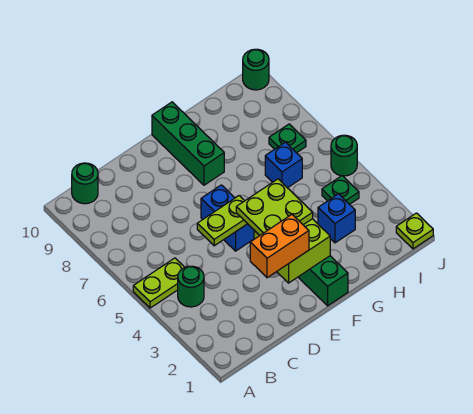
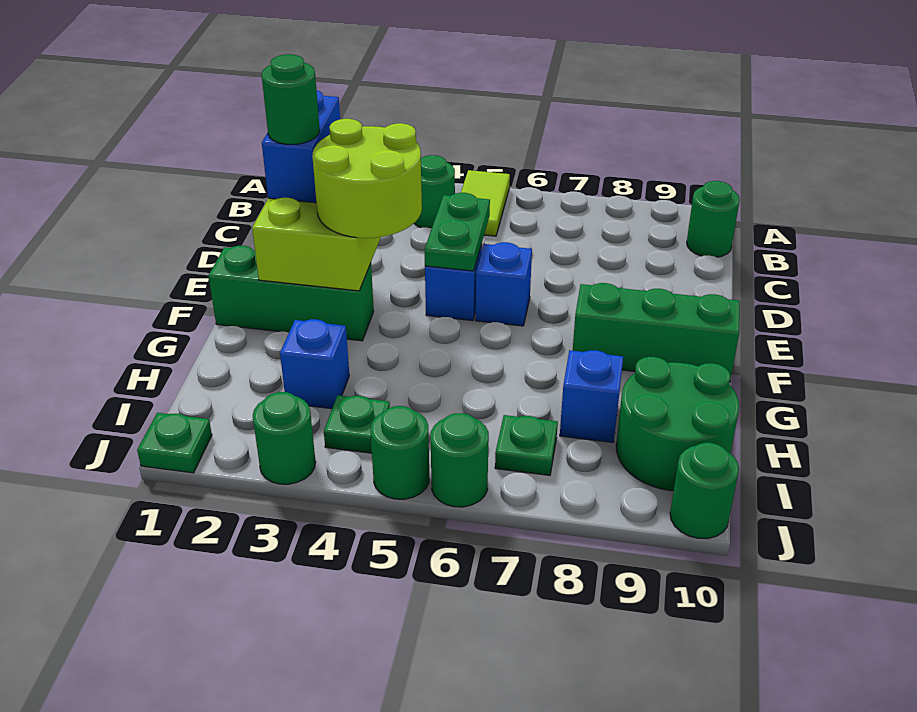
lime plate A5:B5 level 1 -> lime tile A5:B5 level 1
orange brick D2:E2 level 3 -> blue brick D2:E2 level 3
lime plate D5:E5 level 2 -> green plate D5:E5 level 2
none -> green round brick E2 level 4
lime plate E3:F4 level 3 -> lime round brick E3:F4 level 3
blue brick H6 level 1 -> blue brick H8 level 1
none -> green round brick H9:I10 level 1
lime plate J1 level 1 -> green plate J1 level 1
none -> green round brick J3 level 1
none -> green round brick J6 level 1

